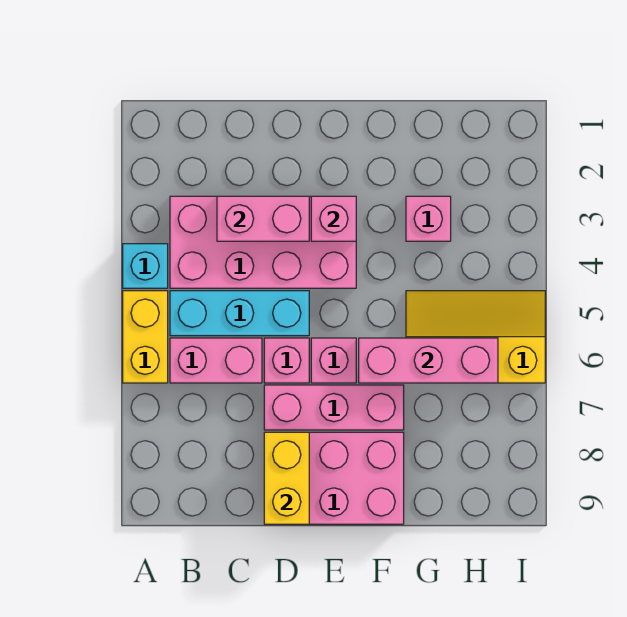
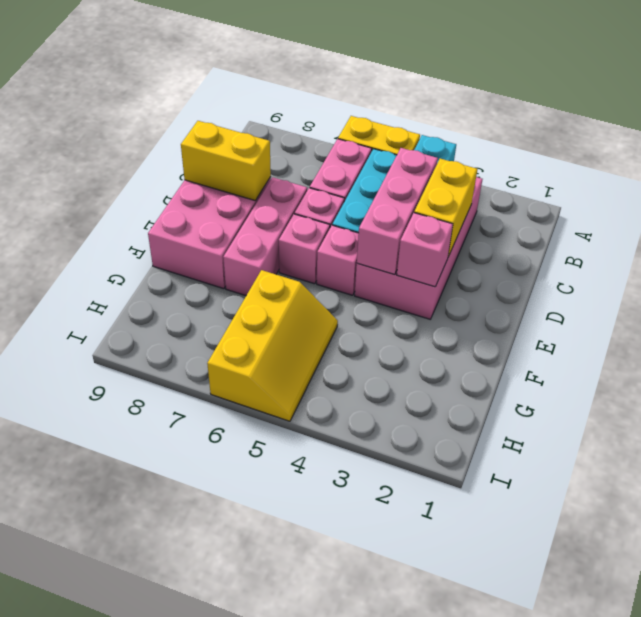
pink brick C3:D3 level 2 -> yellow brick C3:D3 level 2
pink brick F6:H6 level 2 -> pink brick C4:E4 level 2
pink brick G3 level 1 -> pink brick E5 level 1

